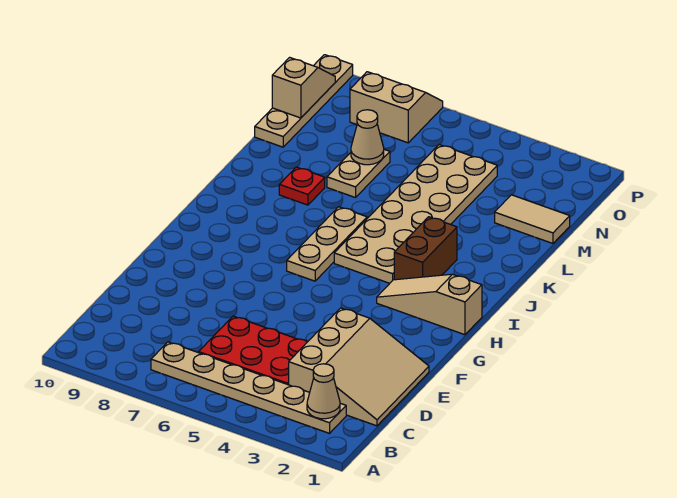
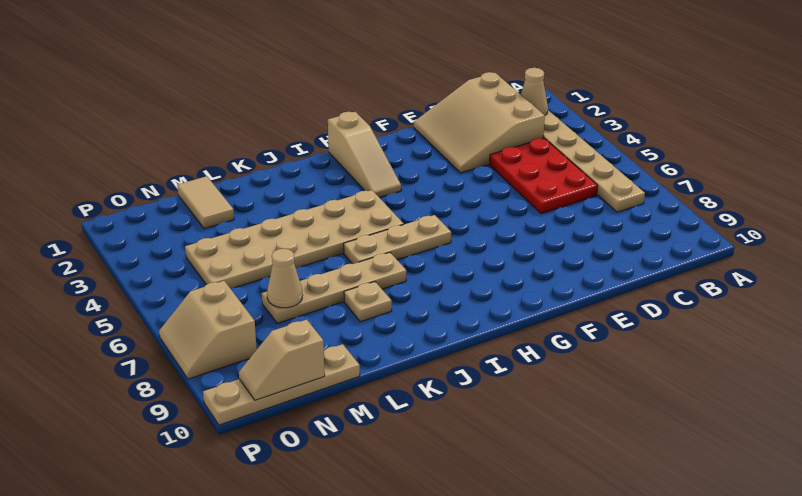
tan slope C1:E3 level 1 top 3 -> tan slope C1:E3 level 1 top C
brown brick I3:J3 level 1 -> none
red plate K8 level 1 -> tan plate K8 level 1
tan plate L7:M7 level 1 -> tan plate J7:M7 level 1

